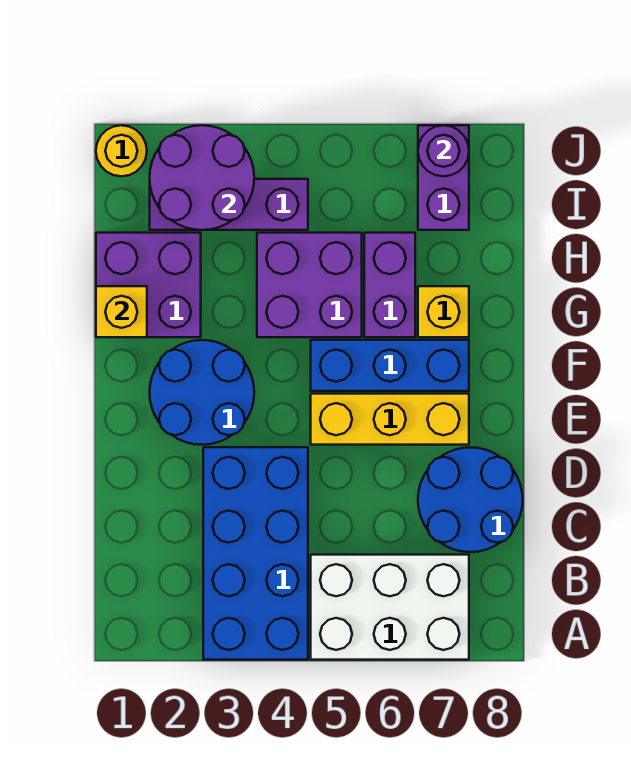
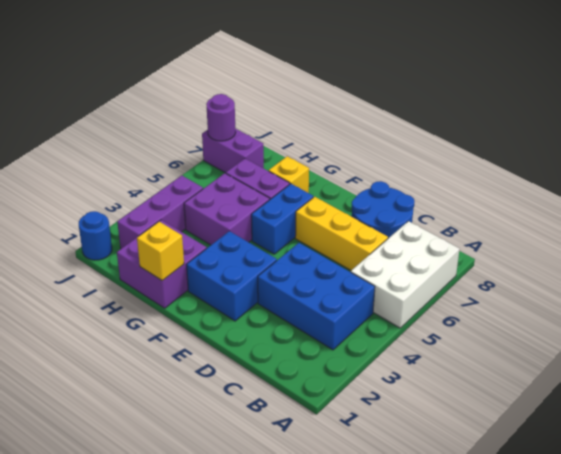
blue brick A3:D4 level 1 -> blue brick B3:D4 level 1
blue round brick E2:F3 level 1 -> blue brick E2:F3 level 1
yellow brick E5:E7 level 1 -> yellow brick C6:E6 level 1
blue brick F5:F7 level 1 -> blue brick F5:F6 level 1
purple round brick I2:J3 level 2 -> none
yellow round brick J1 level 1 -> blue round brick J1 level 1

